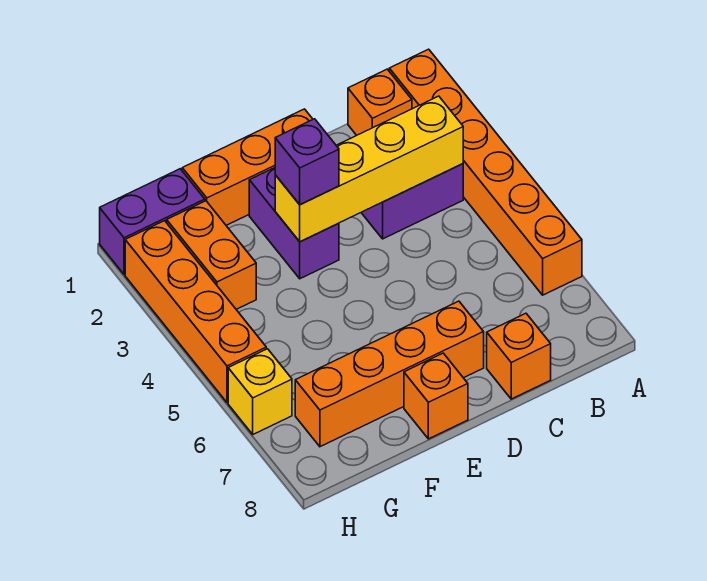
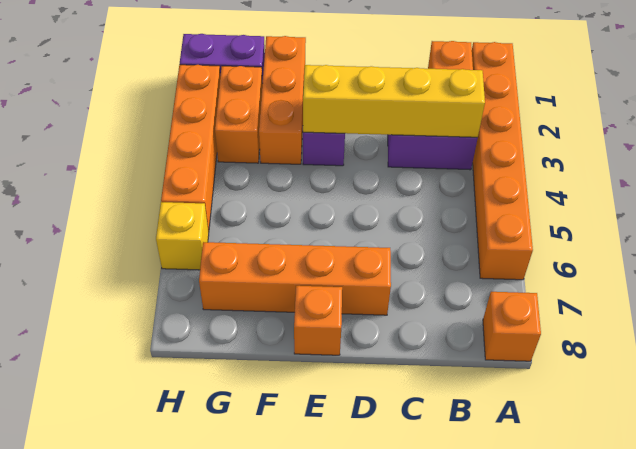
orange brick C8 level 1 -> orange brick A8 level 1
orange brick D1:F1 level 1 -> orange brick F1:F3 level 1
purple brick E3 level 3 -> none

